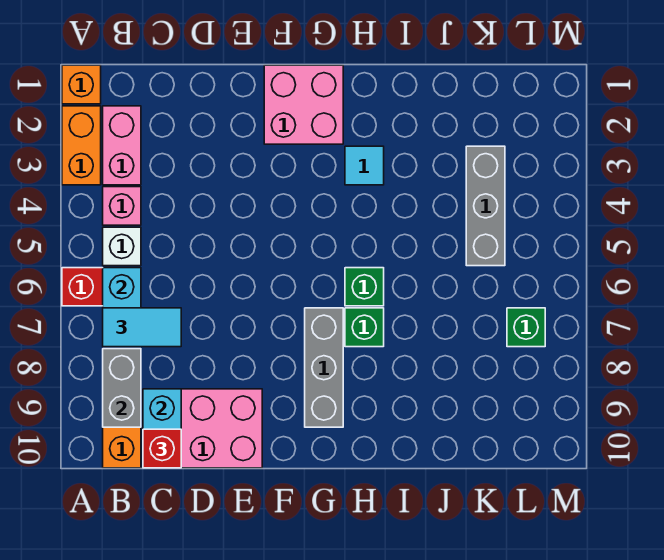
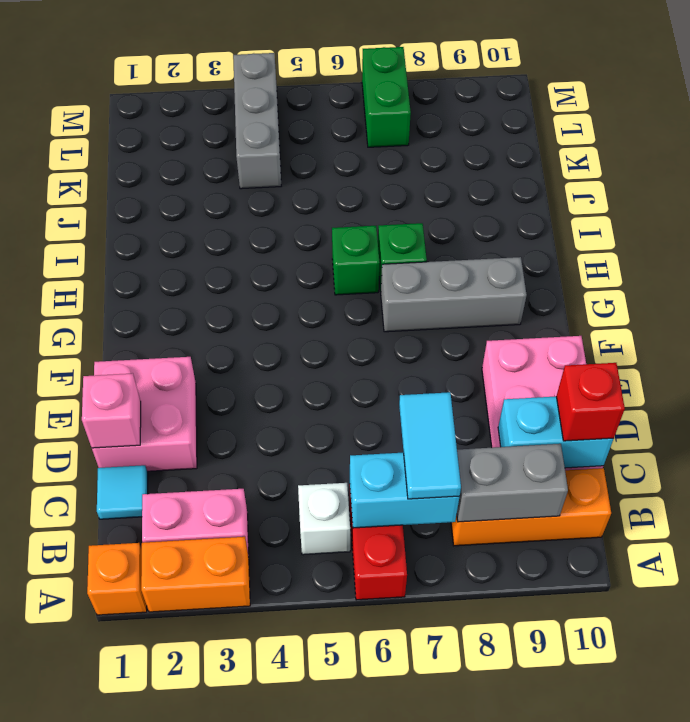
pink brick B4 level 1 -> pink brick D1 level 2
pink brick F1:G2 level 1 -> pink brick D1:E2 level 1
cyan tile H3 level 1 -> cyan tile C1 level 1
grey brick K3:K5 level 1 -> grey brick K4:M4 level 1
green brick L7 level 1 -> green brick L7:M7 level 1

